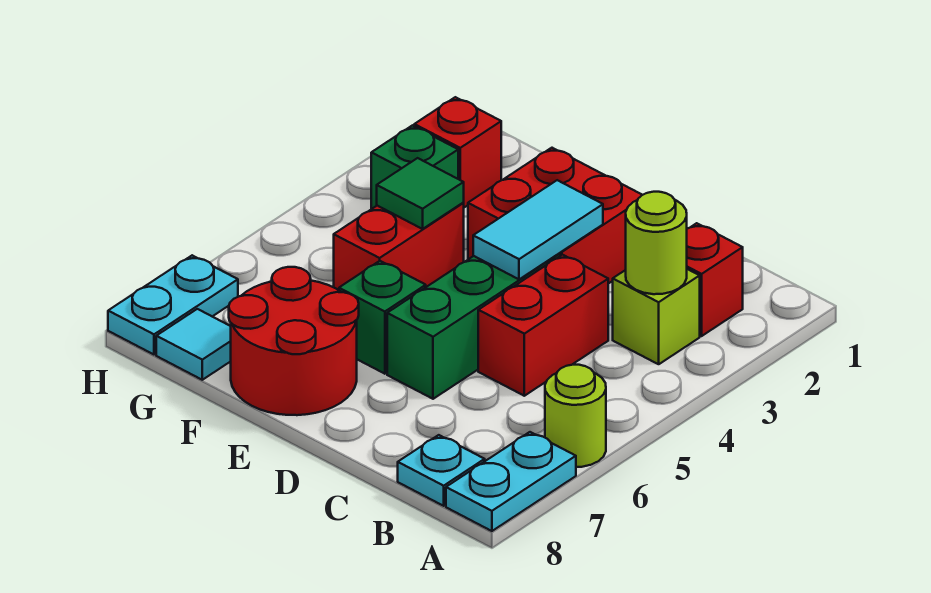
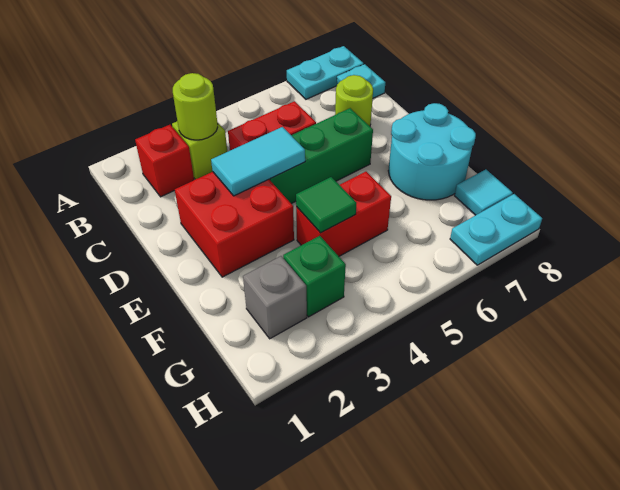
lime round brick A6 level 1 -> lime round brick C7 level 1
green brick E6 level 1 -> none
red round brick E7:F8 level 1 -> cyan round brick E7:F8 level 1
red brick G2 level 1 -> grey brick G2 level 1

